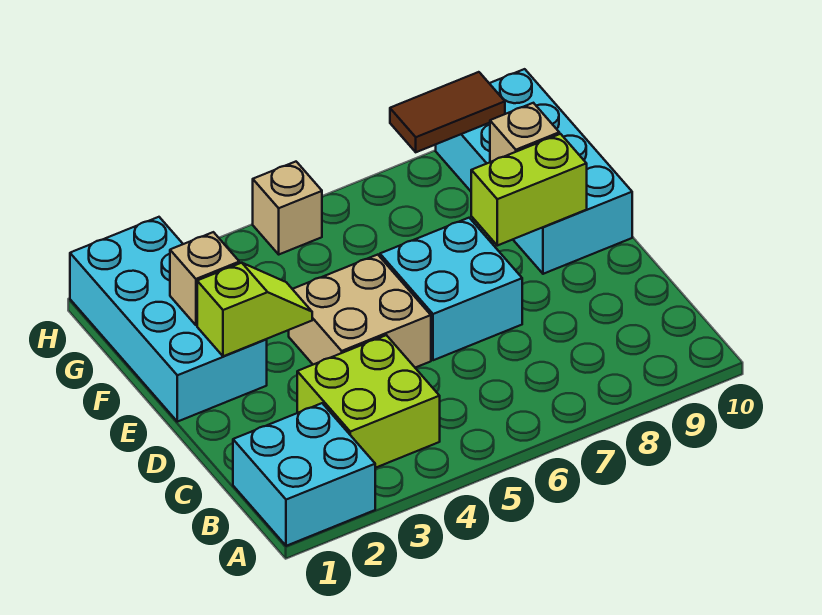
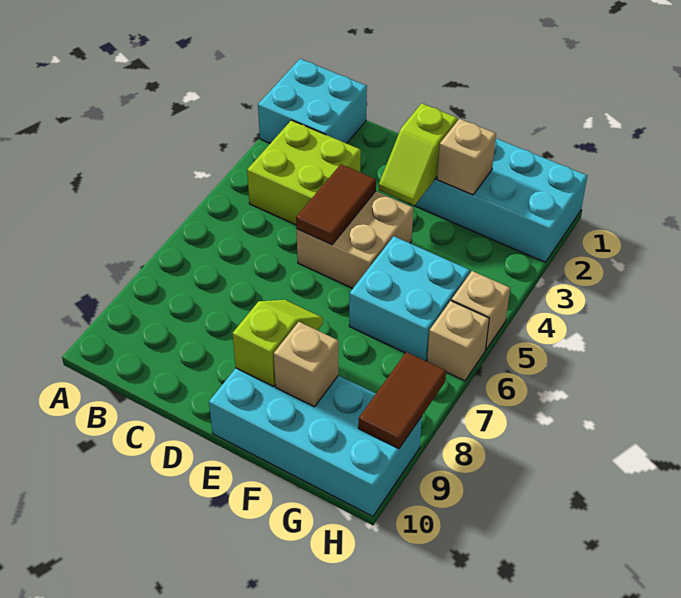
none -> brown tile D4:D5 level 2
cyan brick D6:E7 level 1 -> cyan brick F5:G6 level 1
lime brick E8:E9 level 2 -> lime slope E8:E9 level 2 top 9
none -> tan brick H6 level 1

